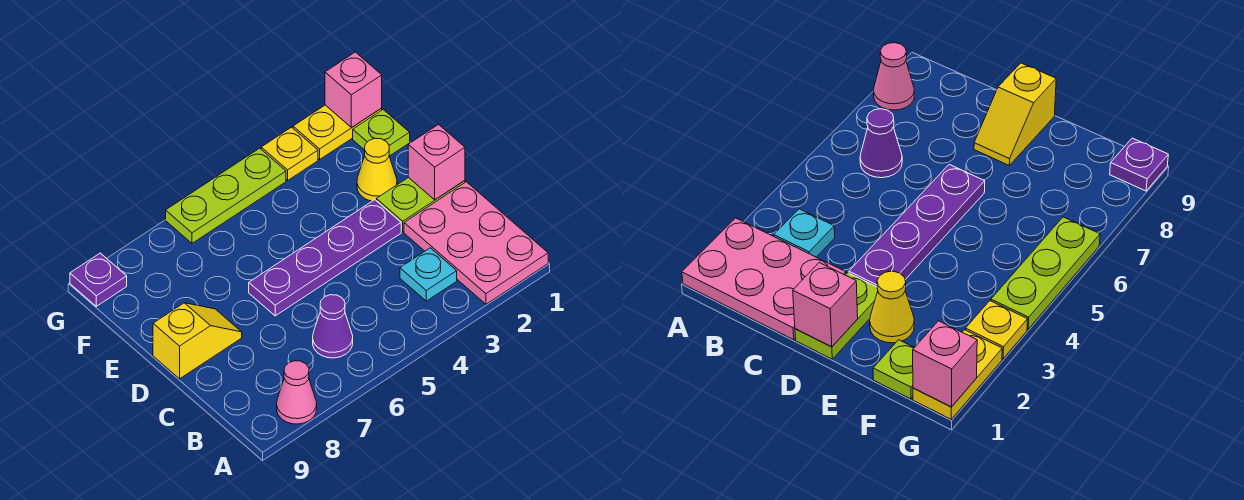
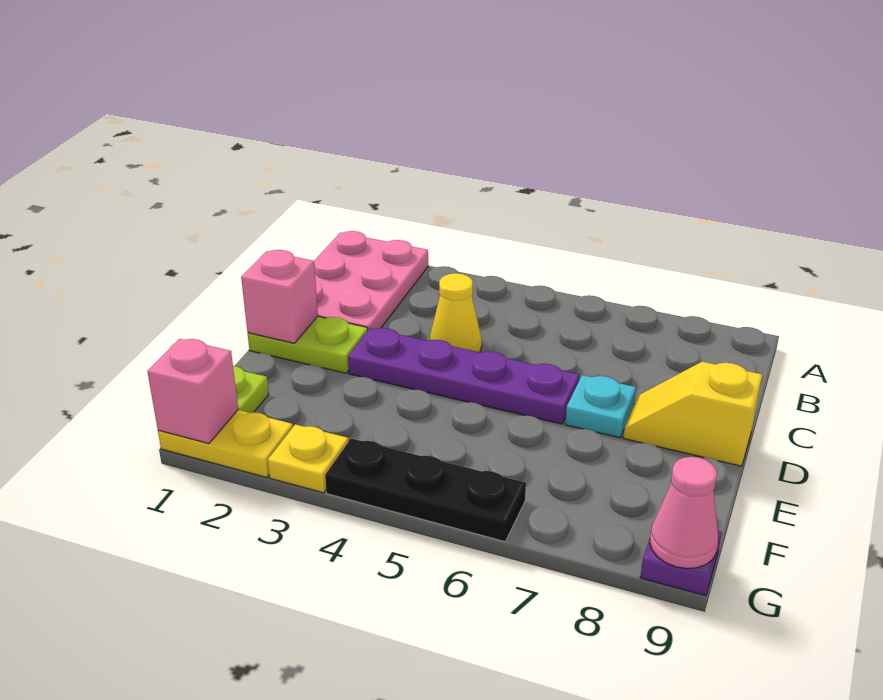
pink cone A8 level 1 -> pink cone G9 level 2
cyan plate B3 level 1 -> cyan plate D7 level 1
purple cone B6 level 1 -> none
yellow cone E2 level 1 -> yellow cone C4 level 1
lime plate G4:G6 level 1 -> black plate G4:G6 level 1

